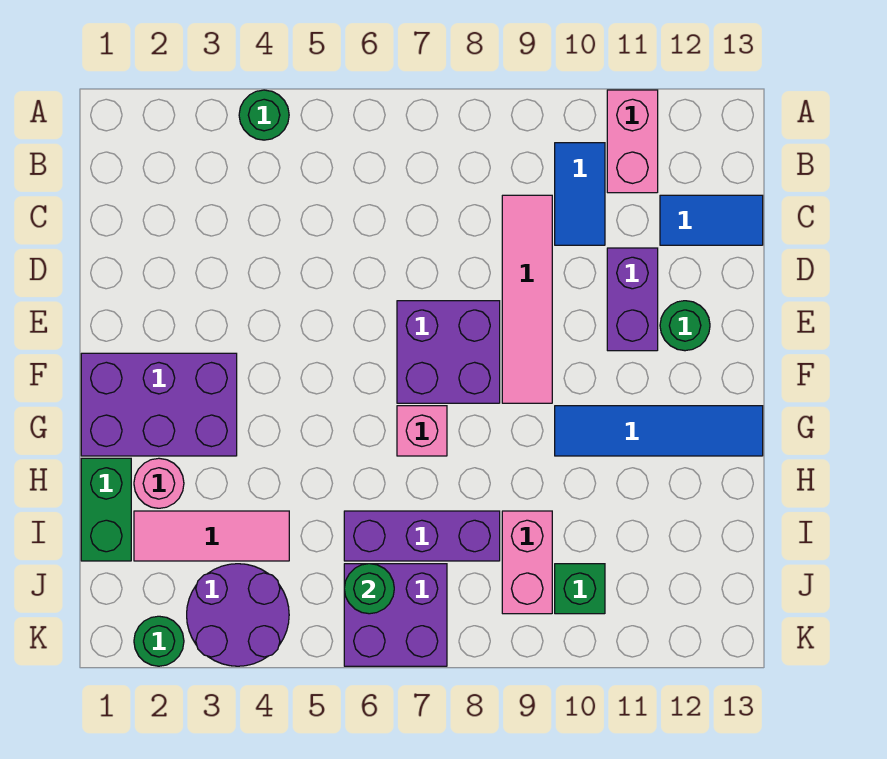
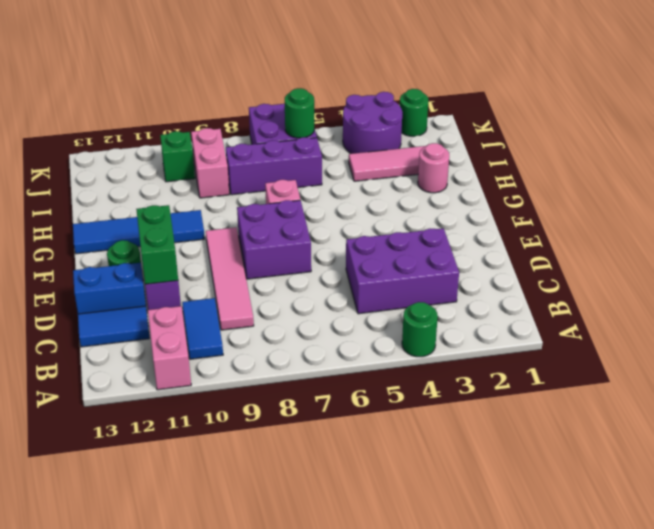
none -> blue brick D12:D13 level 1
purple brick F1:G3 level 1 -> purple brick C3:D5 level 1
green brick H1:I1 level 1 -> green brick D11:E11 level 2

